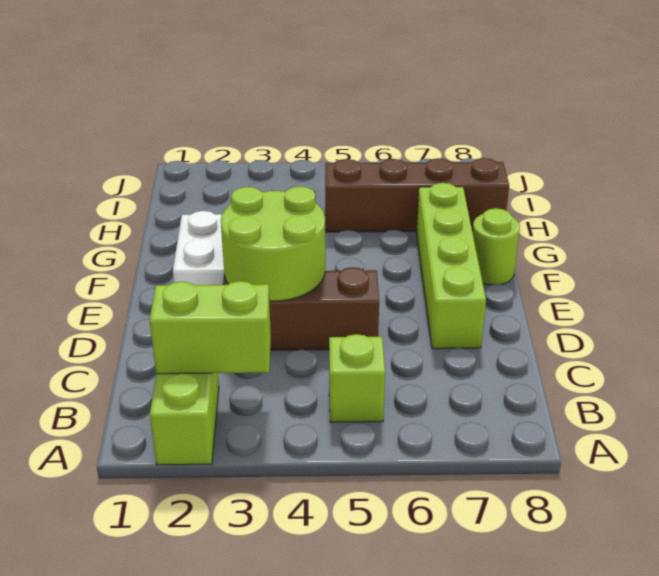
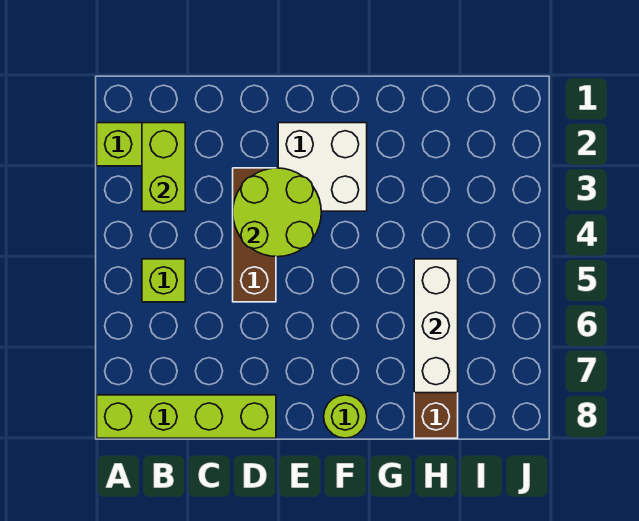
lime brick D7:G7 level 1 -> lime brick A8:D8 level 1
none -> white brick H5:H7 level 2

